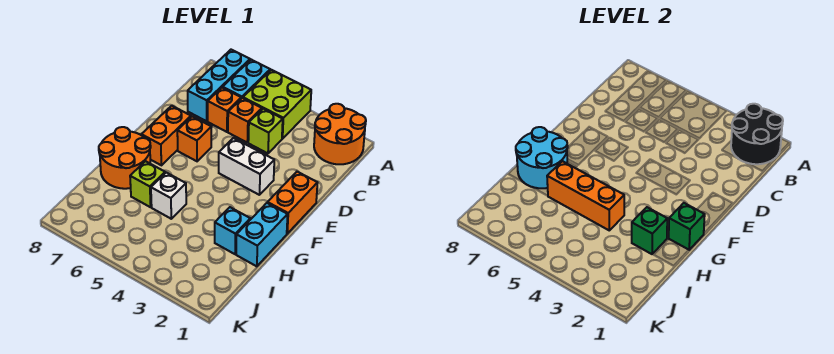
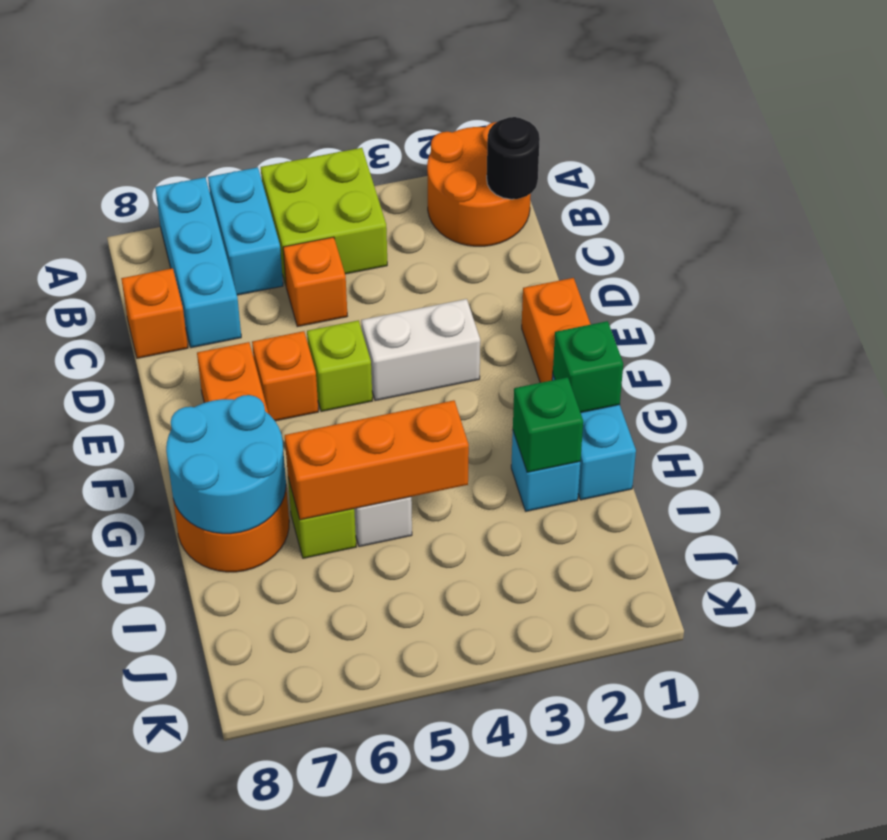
black round brick A1:B2 level 2 -> black round brick B1 level 2
lime brick C4 level 1 -> lime brick E5 level 1
orange brick C6 level 1 -> orange brick C8 level 1

